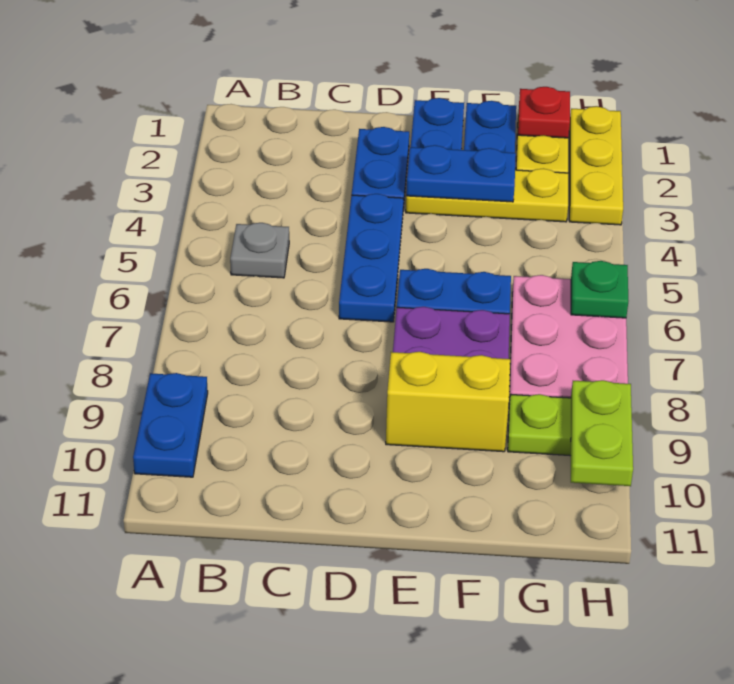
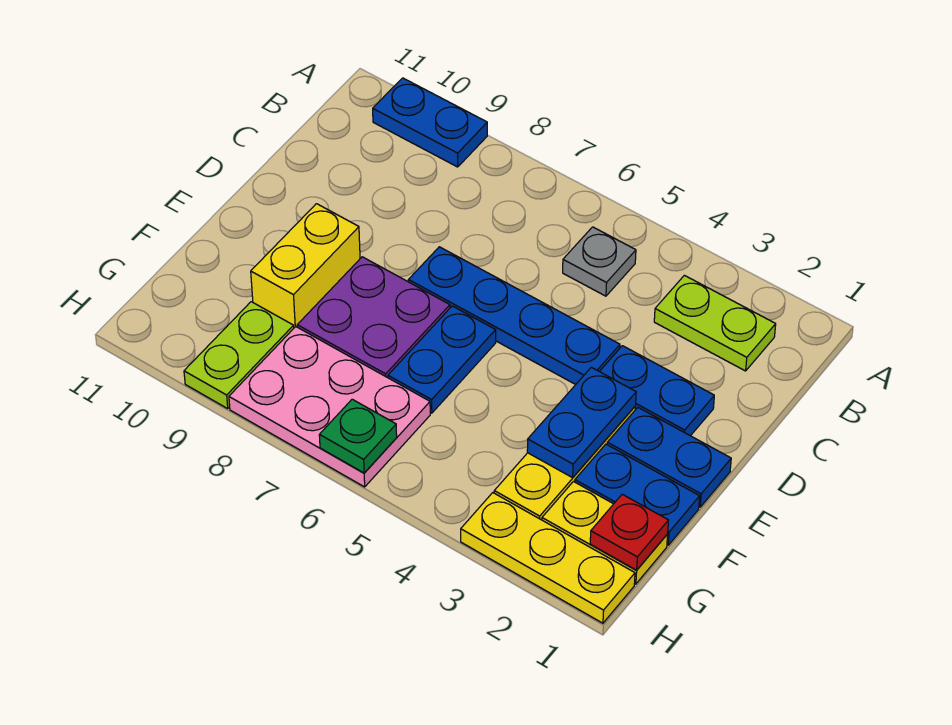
blue plate D4:D6 level 1 -> blue plate D4:D7 level 1
lime plate H9:H10 level 2 -> lime plate B2:B3 level 1

